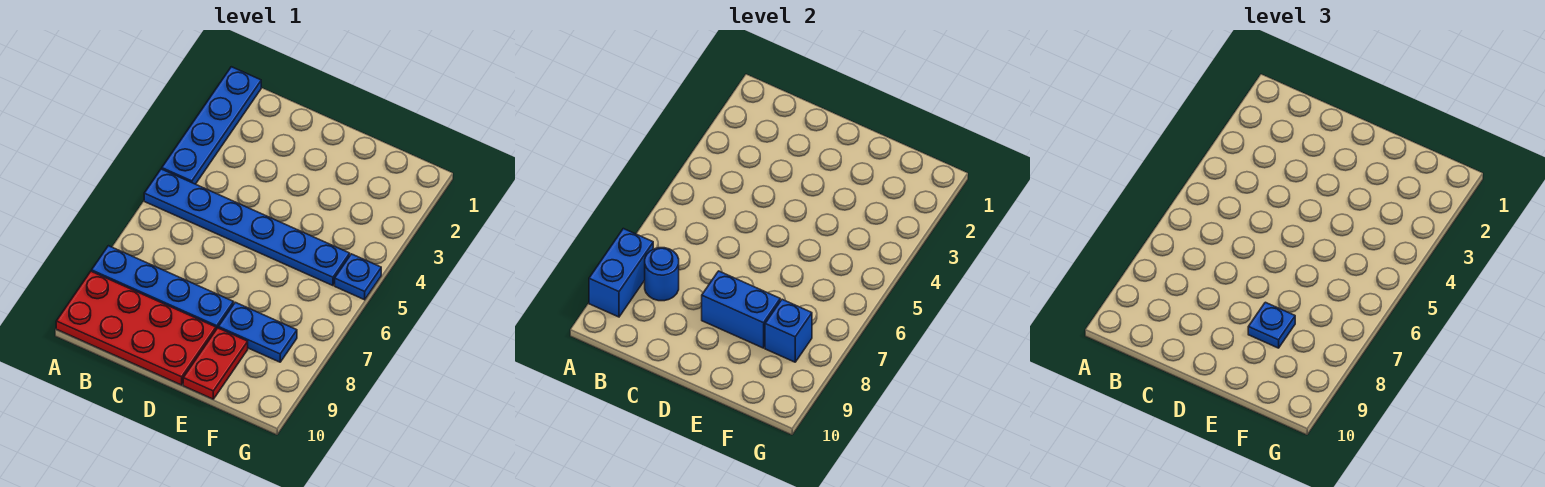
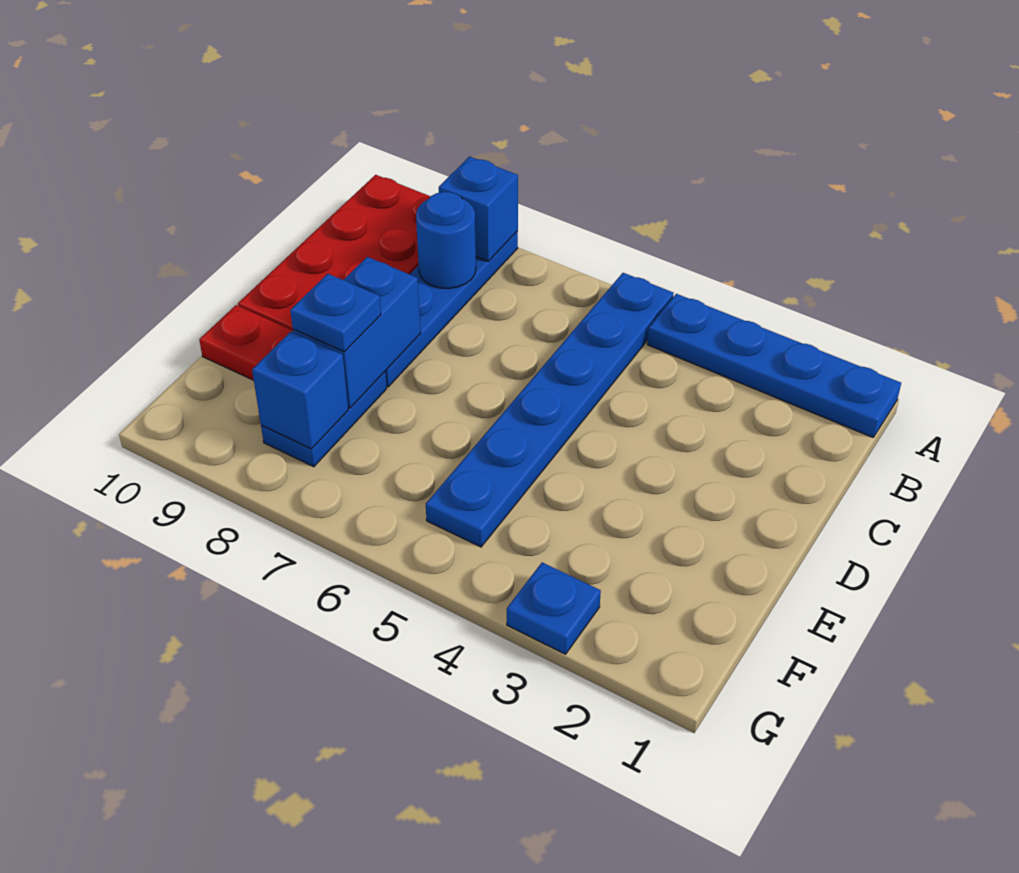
blue brick A8:A9 level 2 -> blue brick A8 level 2
blue plate G5 level 1 -> blue plate G3 level 1

